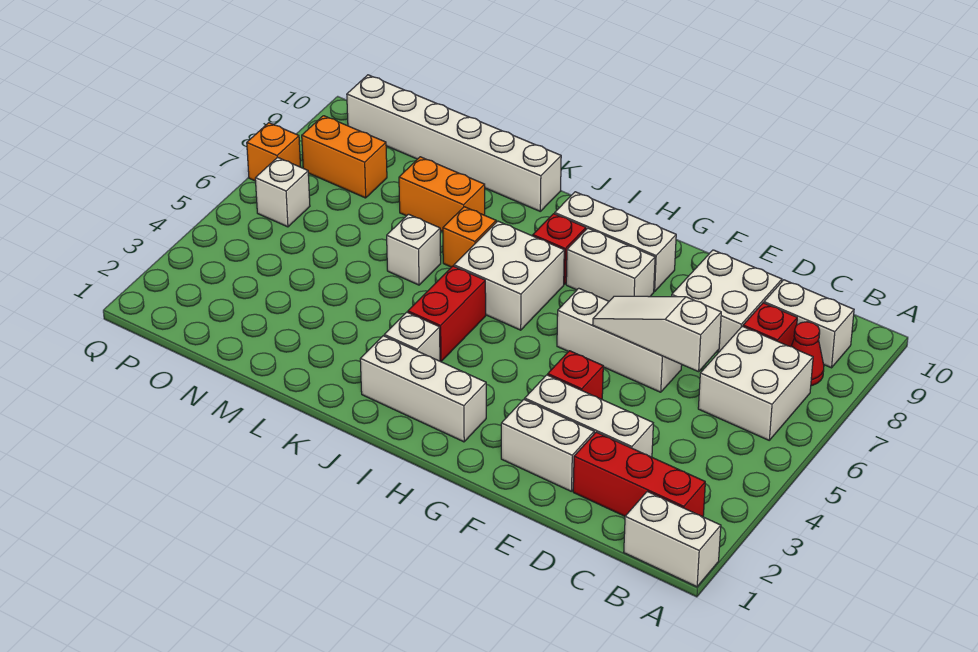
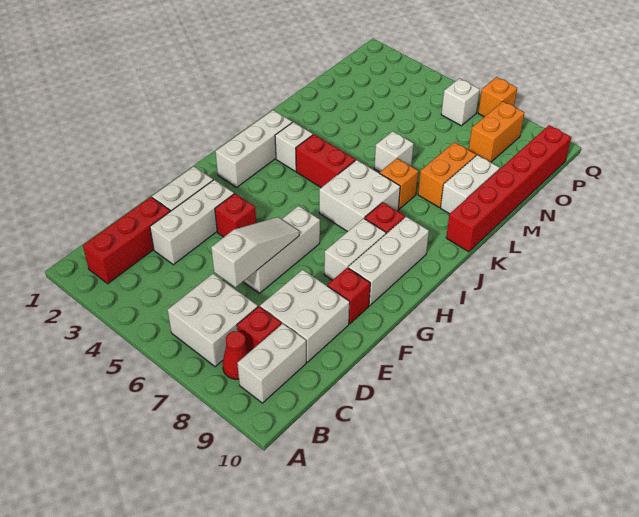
white brick A1:B1 level 1 -> white brick L9:M9 level 1
none -> red brick F9 level 1
white brick K10:P10 level 1 -> red brick K10:P10 level 1

